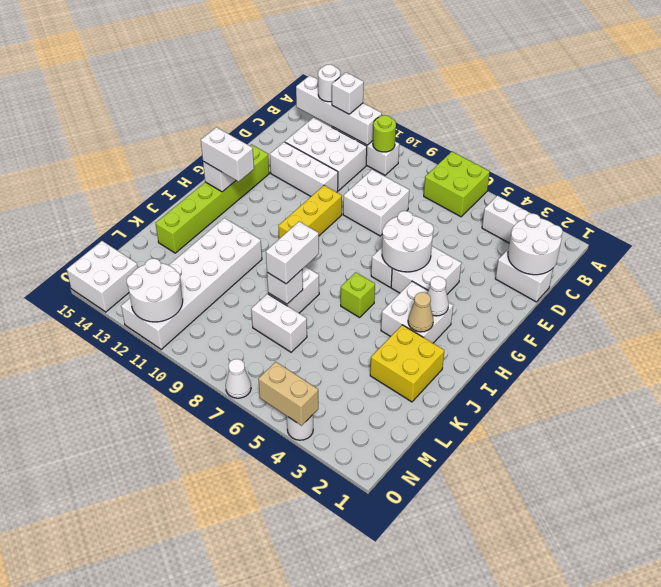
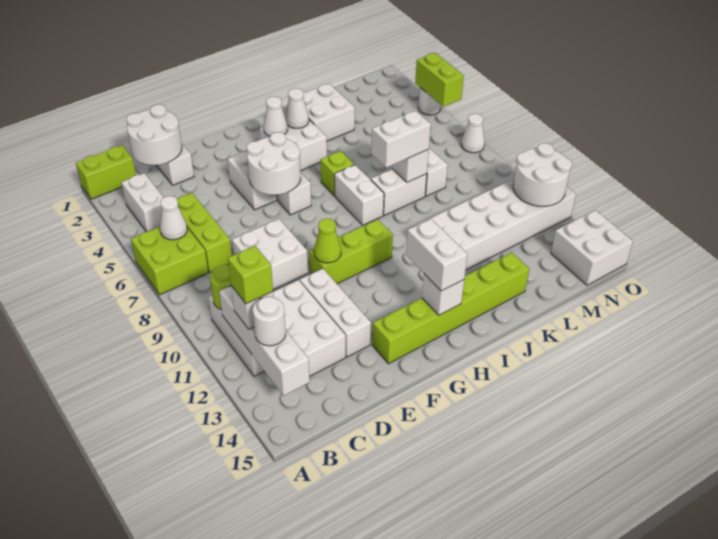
none -> lime brick A1:B1 level 1
none -> white cone B6 level 2
none -> lime brick B12 level 4
none -> lime brick C5:C7 level 1
yellow brick F10:H10 level 1 -> lime brick F10:H10 level 1
none -> lime cone F10 level 2
tan cone I3 level 2 -> white cone I3 level 2
none -> white brick I7:I8 level 1
yellow brick J2:K3 level 1 -> white brick J2:K3 level 1
tan brick O4:O5 level 2 -> lime brick O4:O5 level 2

